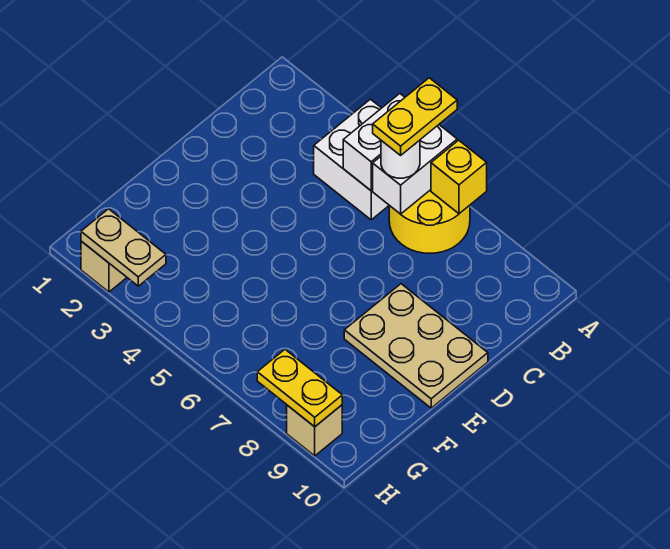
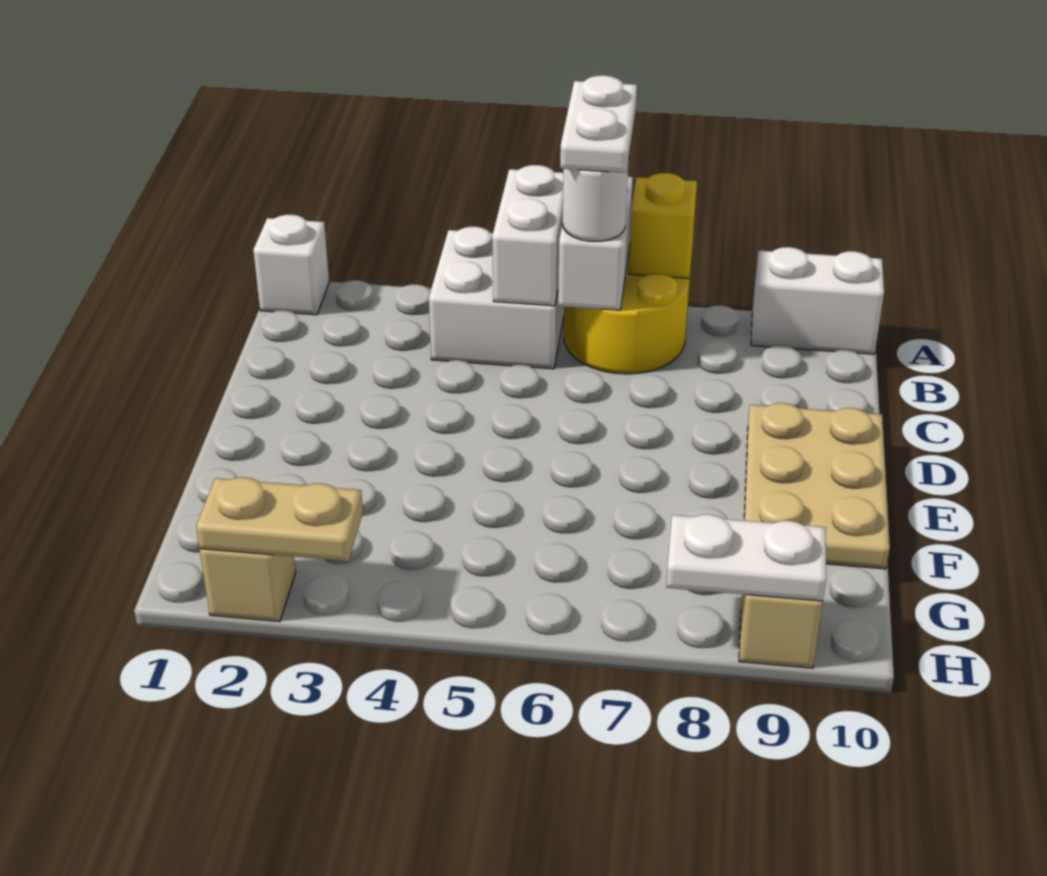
none -> white brick A1 level 1
yellow plate A6:B6 level 4 -> white plate A6:B6 level 4
none -> white brick A9:A10 level 1
tan plate D8:E10 level 1 -> tan plate D9:F10 level 1
yellow plate H8:H9 level 2 -> white plate H8:H9 level 2

